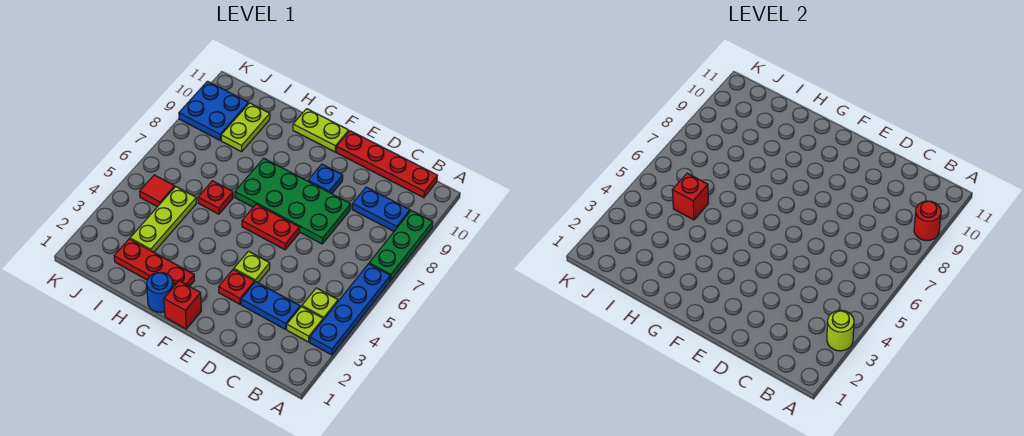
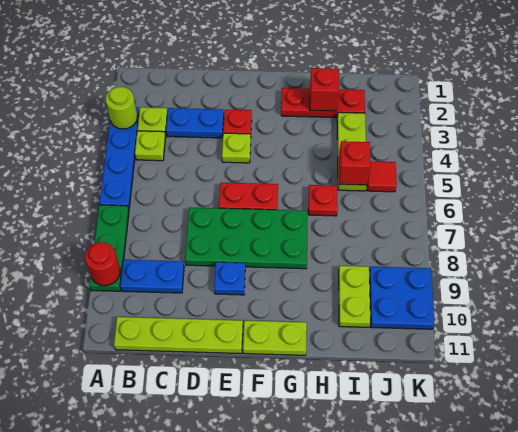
red plate B11:E11 level 1 -> lime plate B11:E11 level 1
red brick F1 level 1 -> red brick H2 level 2
blue round brick G1 level 1 -> none

